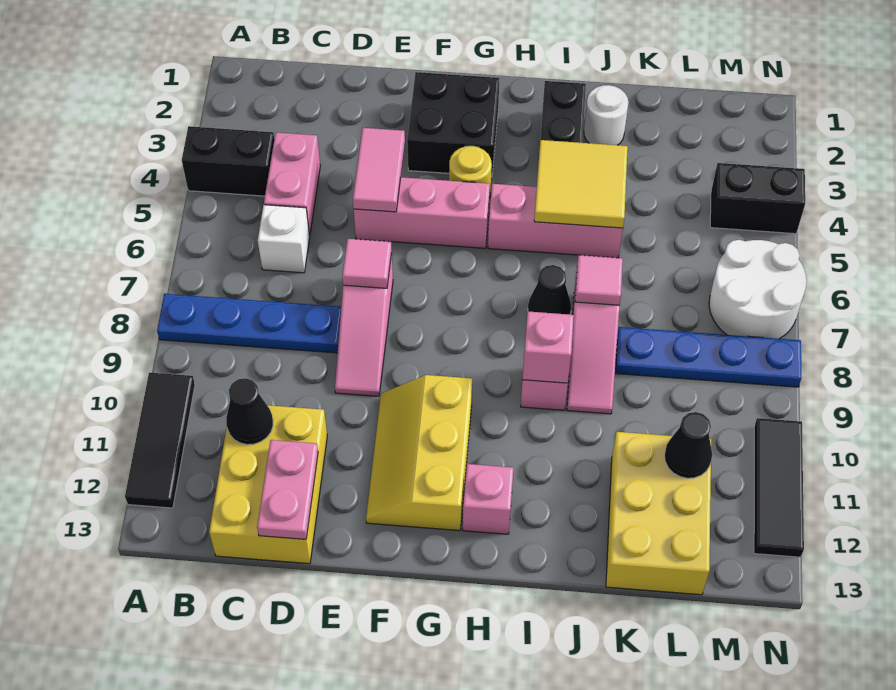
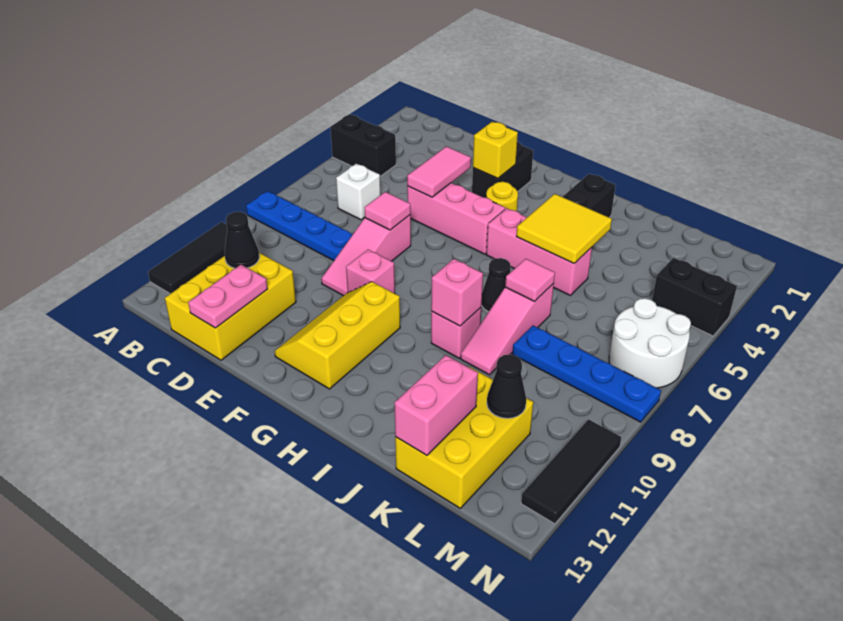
pink brick C4:C5 level 1 -> pink brick K12:K13 level 2
black brick F2:G3 level 1 -> black brick F2:F3 level 1
none -> yellow brick F3 level 2
pink brick H12 level 1 -> pink brick F9 level 1
white round brick J2 level 1 -> none

